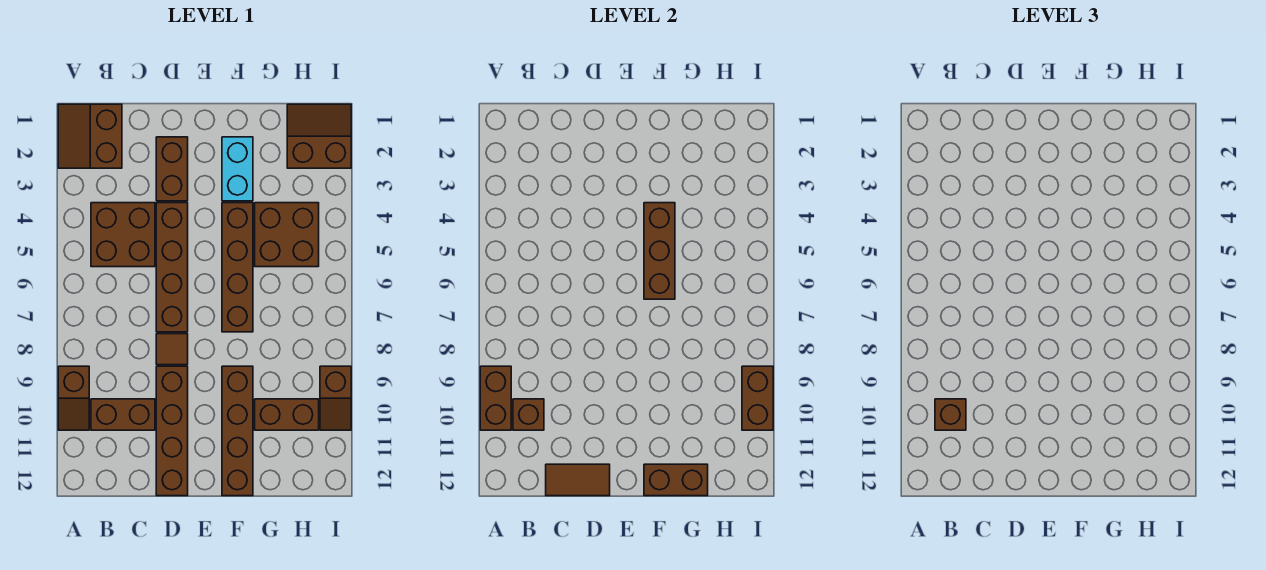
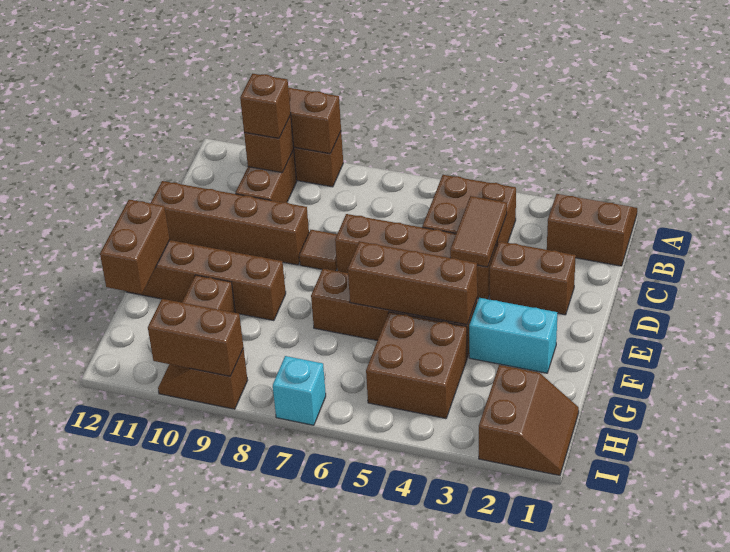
brown tile C12:D12 level 2 -> brown tile C4:D4 level 2
none -> cyan brick I7 level 1

